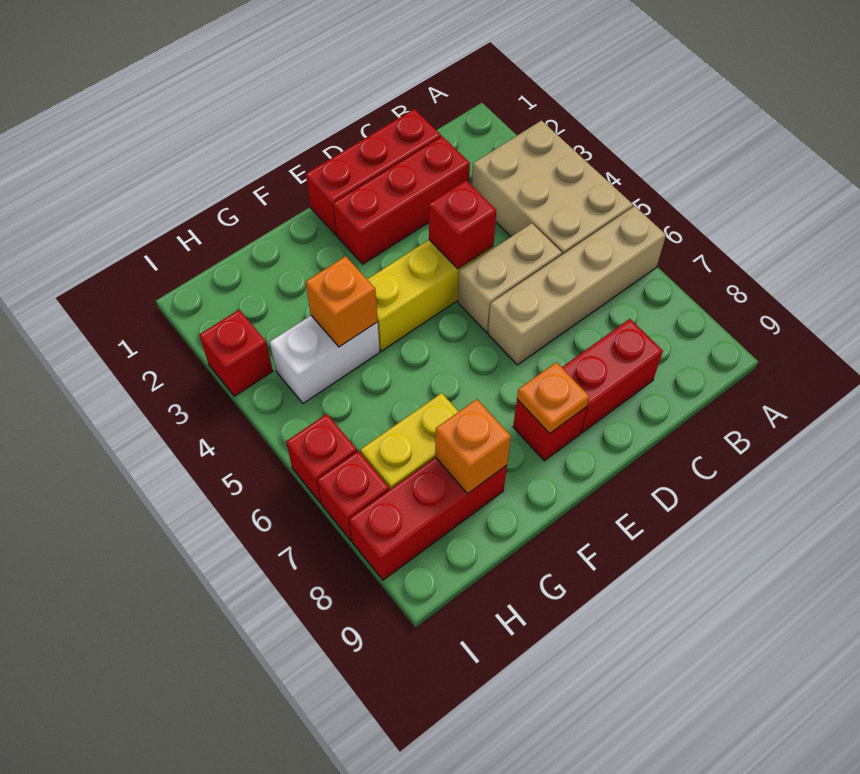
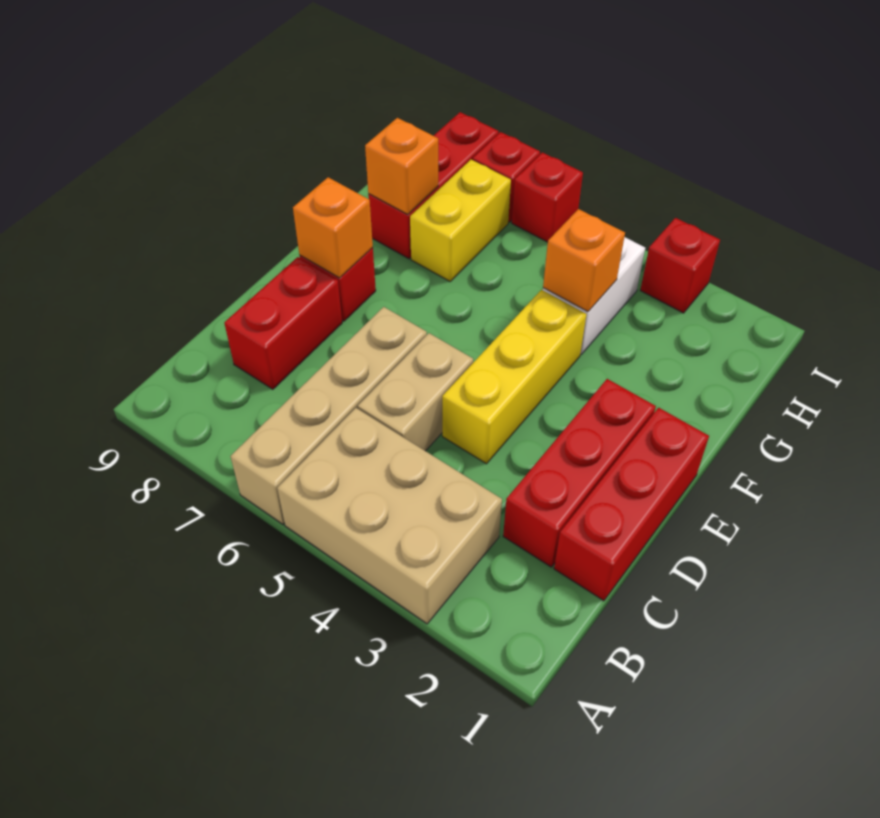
red brick D4 level 2 -> none
orange plate E8 level 2 -> orange brick E8 level 2

